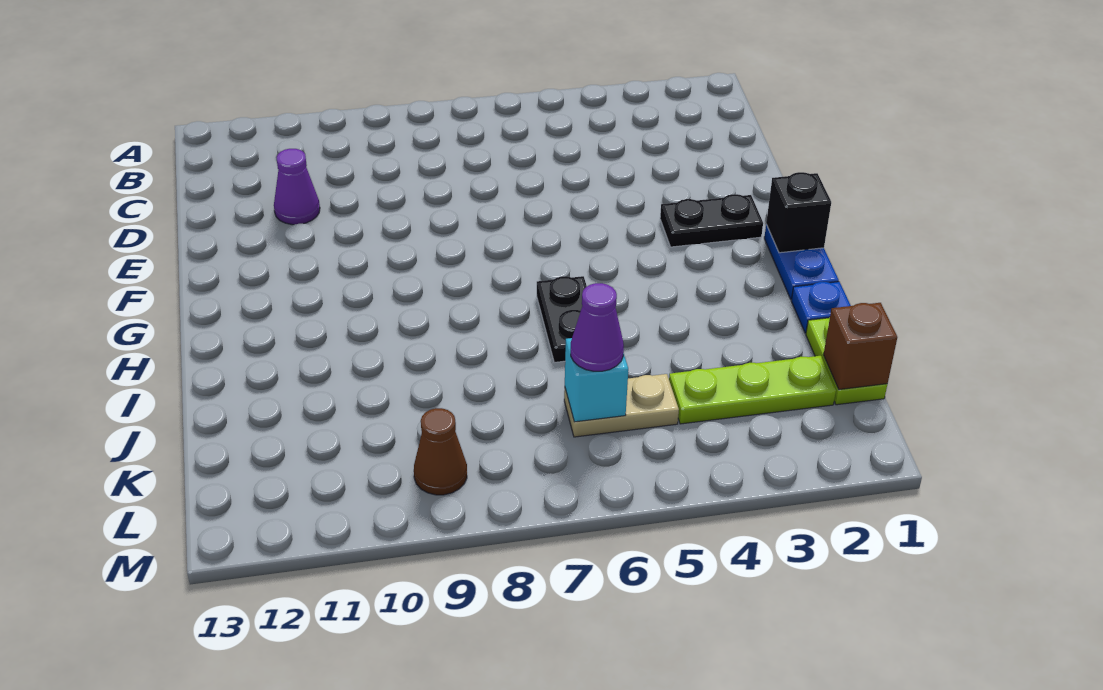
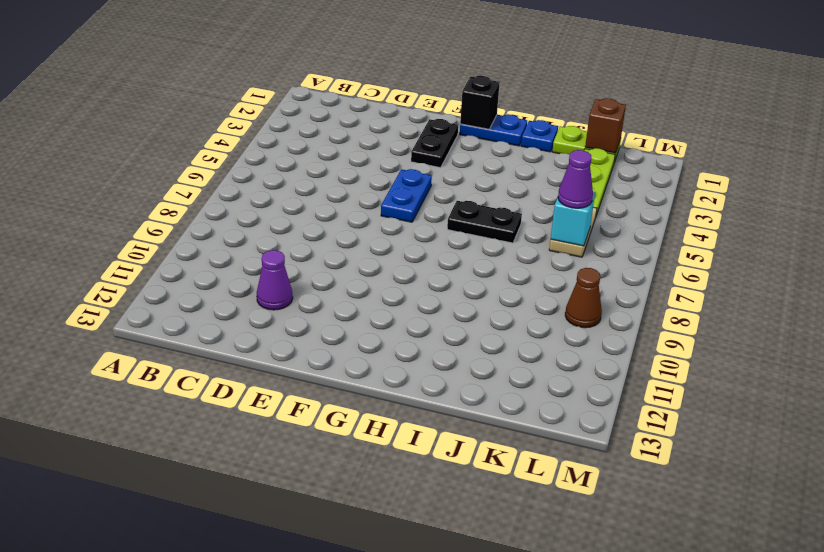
none -> blue plate F5:F6 level 1

